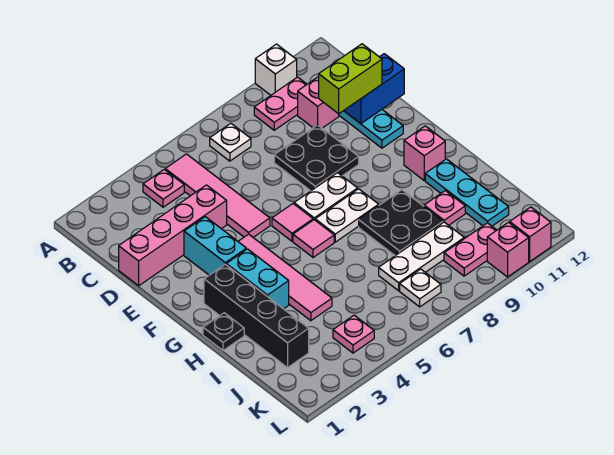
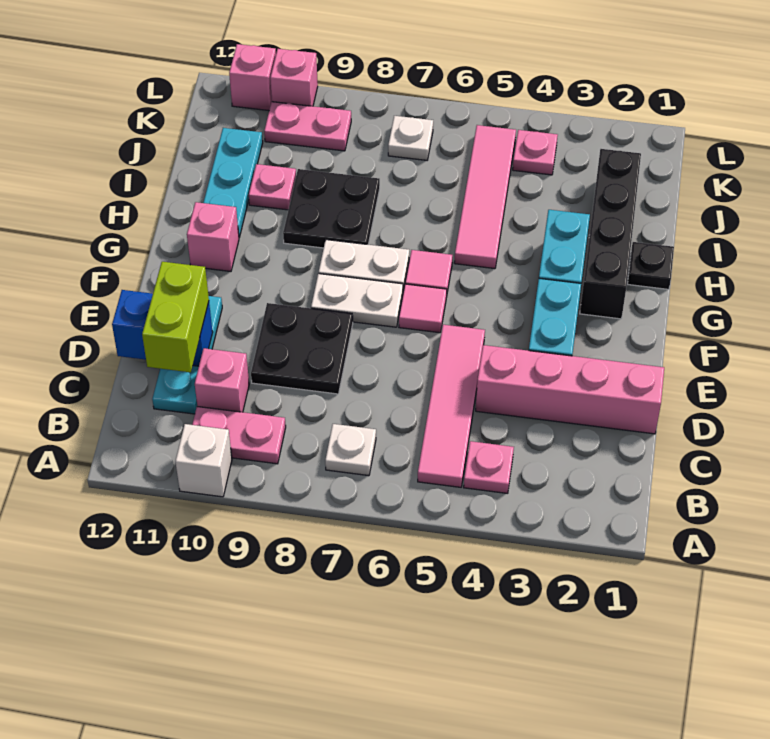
lime brick D10:D11 level 3 -> lime brick C11:D11 level 3
pink tile F4:I4 level 1 -> pink tile H5:K5 level 1
white plate J7:J9 level 1 -> none

